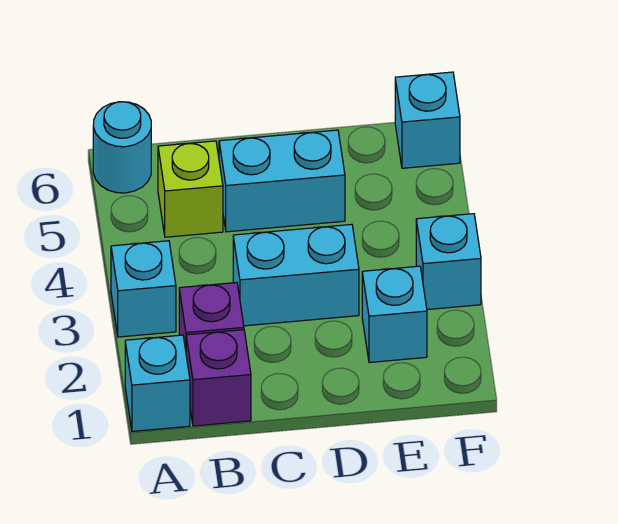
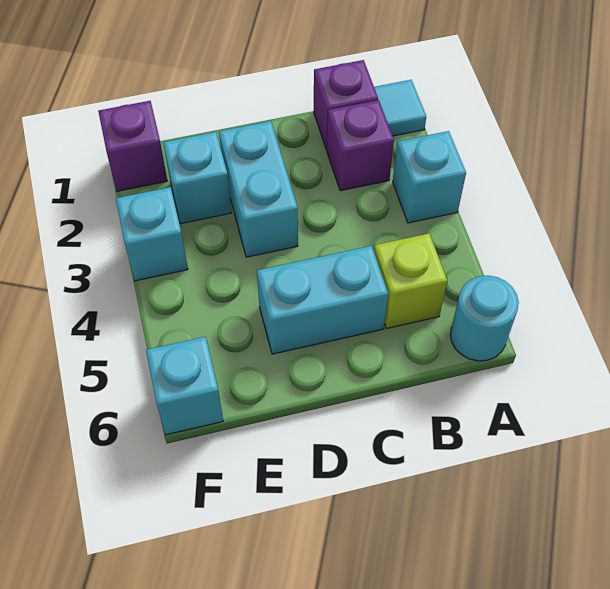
cyan brick A1 level 1 -> cyan tile A1 level 1
cyan brick C3:D3 level 1 -> cyan brick D2:D3 level 1
none -> purple brick F1 level 1

